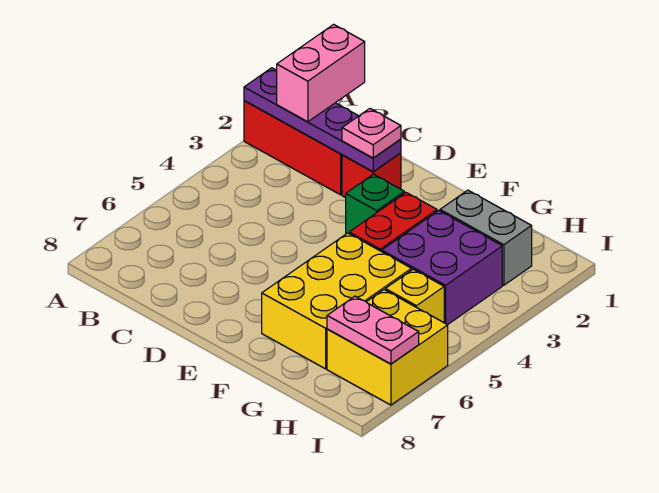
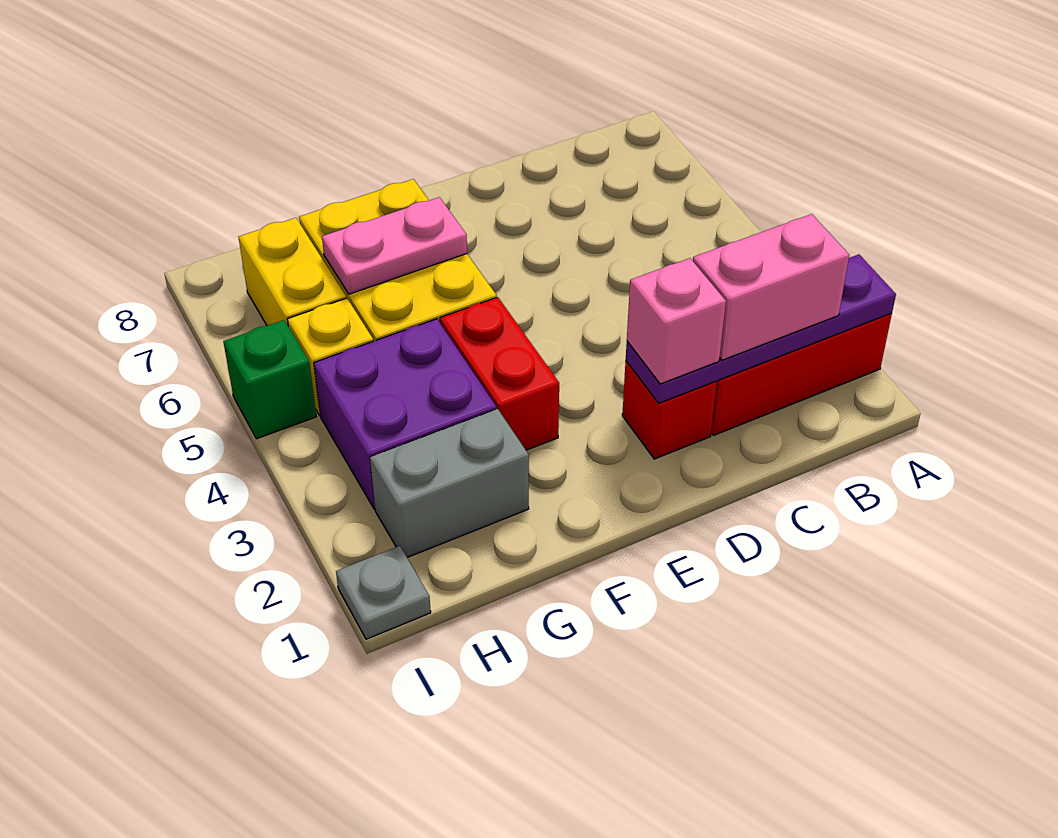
pink brick B1:B2 level 3 -> pink brick B2:C2 level 3
pink plate D2 level 3 -> pink brick D2 level 3
green brick E3 level 1 -> green brick I5 level 1
yellow brick H6:I7 level 1 -> yellow brick H6:H7 level 1
pink plate H7:I7 level 2 -> pink plate F6:G6 level 2
none -> grey plate I1 level 1

